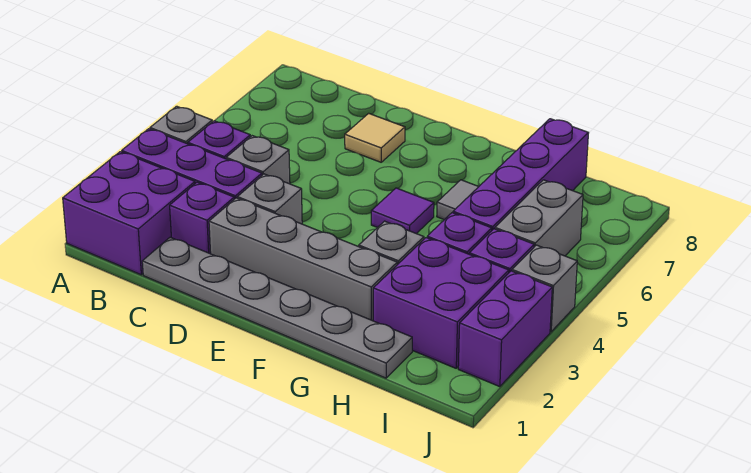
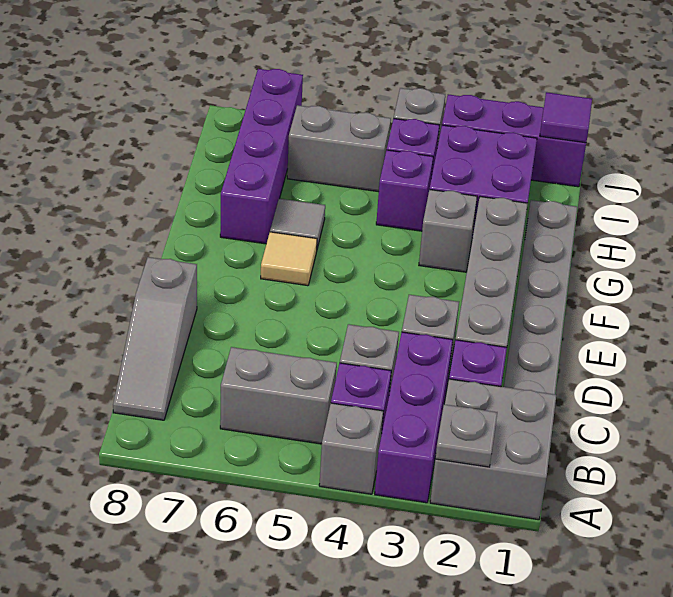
purple brick A1:B2 level 1 -> grey brick A1:B2 level 1
none -> grey plate A2 level 2
none -> grey brick B5:B6 level 1
none -> grey slope B8:D8 level 1 top D
tan tile D7 level 1 -> tan tile F6 level 1
purple tile F5 level 1 -> purple tile J1 level 2
purple brick H5:H8 level 1 -> purple brick G7:J7 level 1
purple brick J2:J3 level 1 -> purple brick J1:J3 level 1

